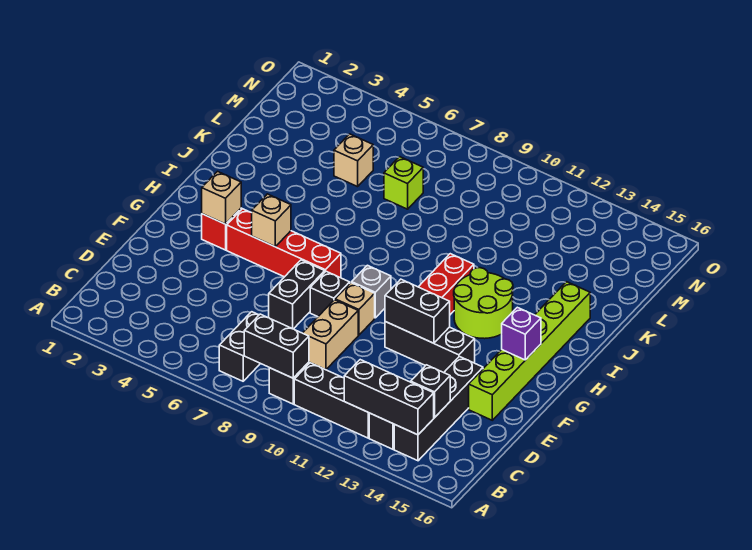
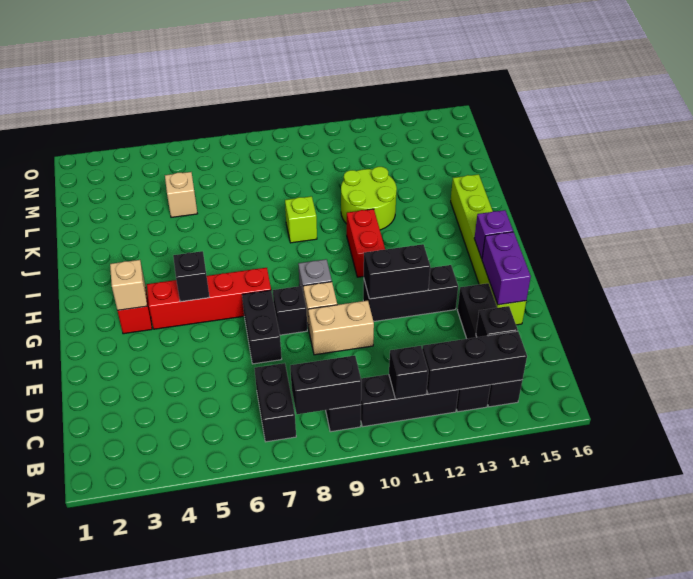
none -> black brick B11 level 2
tan brick D9:E9 level 1 -> tan brick E9:E10 level 1
none -> purple brick E15:F15 level 2
tan brick G5 level 2 -> black brick G5 level 2
lime round brick H12:I13 level 1 -> lime round brick J11:K12 level 1
lime brick L7 level 1 -> lime brick J9 level 1

